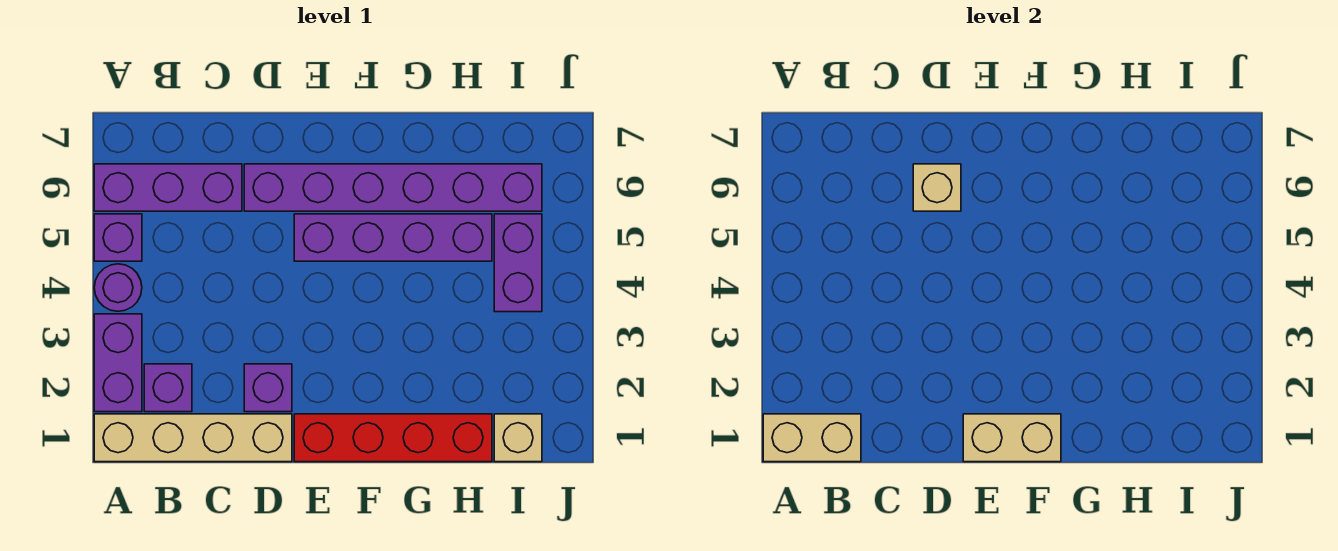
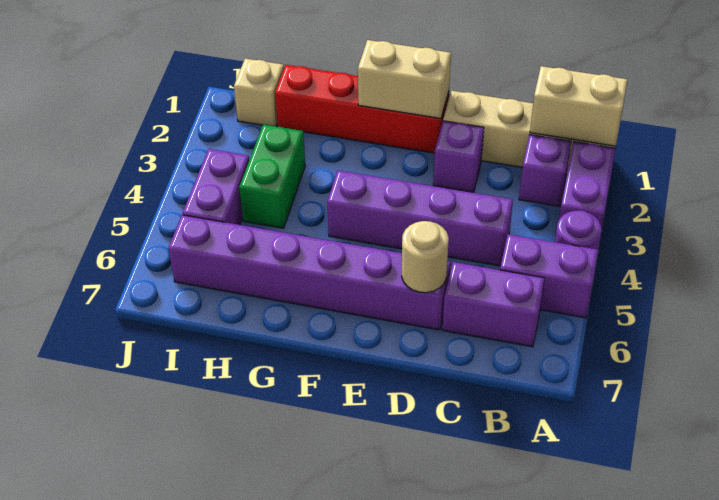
purple brick A5 level 1 -> purple brick A5:B5 level 1
purple brick A6:C6 level 1 -> purple brick B6:C6 level 1
tan brick D6 level 2 -> tan round brick D6 level 2
purple brick E5:H5 level 1 -> purple brick C4:F4 level 1
none -> green brick H3:H4 level 1

